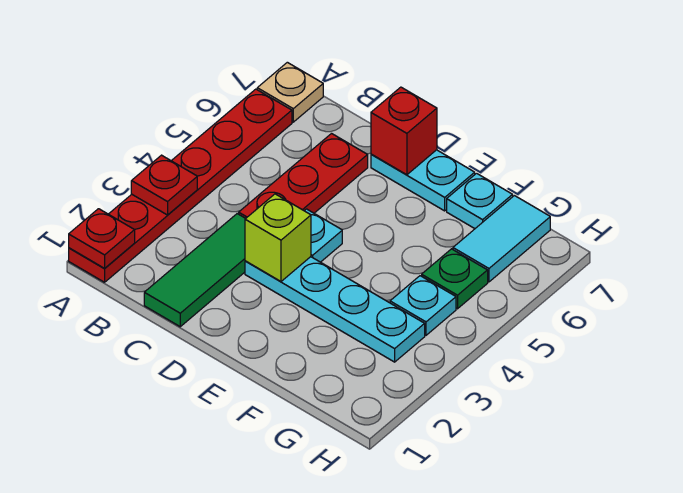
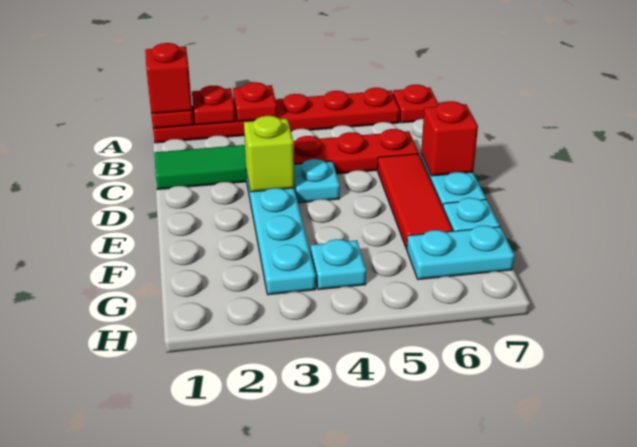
none -> red brick A1 level 3
none -> red plate A2 level 2
tan plate A7 level 1 -> red plate A7 level 1
none -> red tile D6:F6 level 1
green plate G5 level 1 -> none
cyan tile G6:G7 level 1 -> cyan plate G6:G7 level 1

